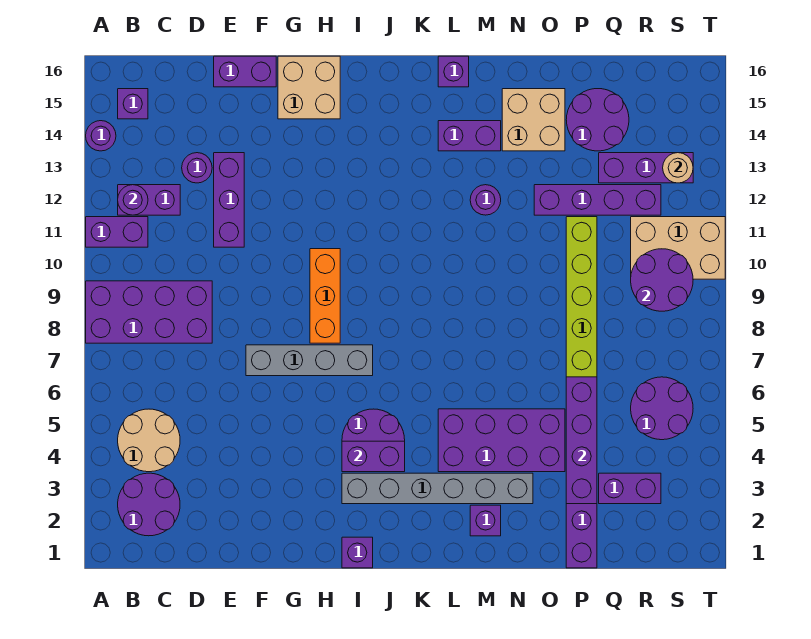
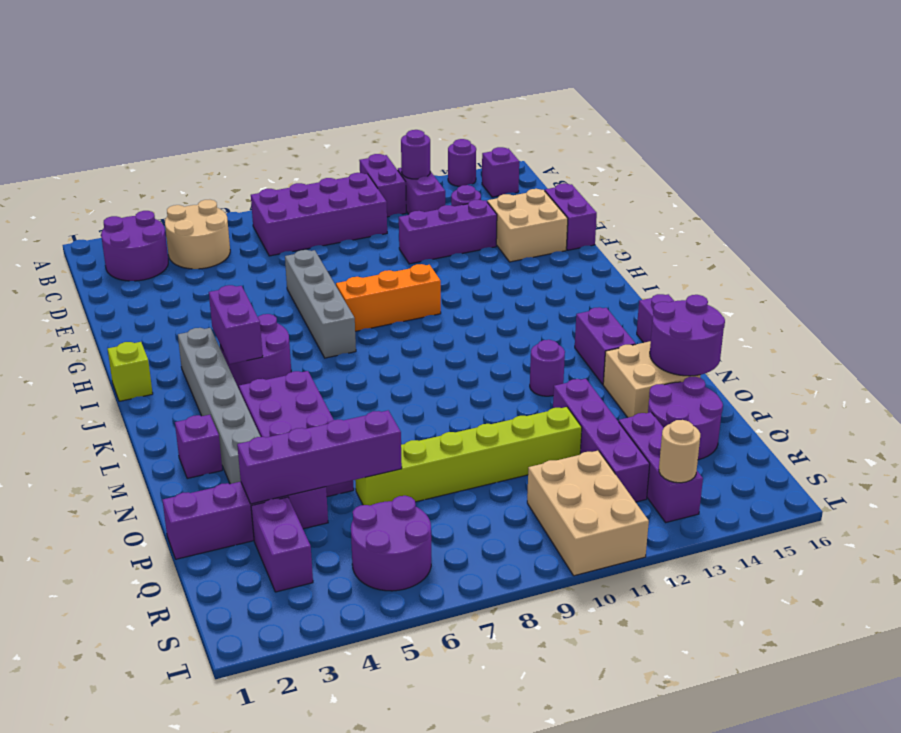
purple brick A8:D9 level 1 -> purple brick B7:C10 level 1
tan brick G15:H16 level 1 -> tan brick E14:F15 level 1
purple brick I1 level 1 -> lime brick I1 level 1
purple round brick R9:S10 level 2 -> purple round brick N15:O16 level 2

